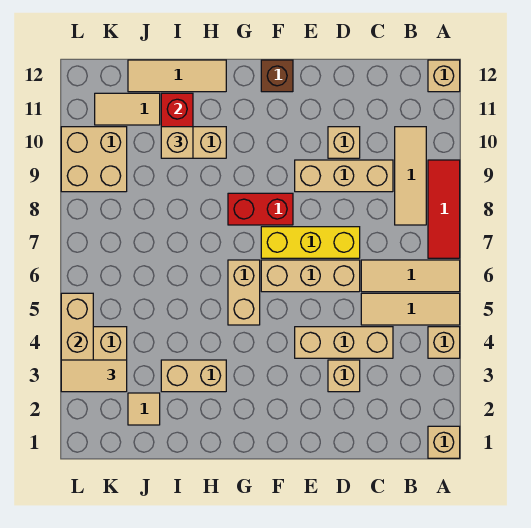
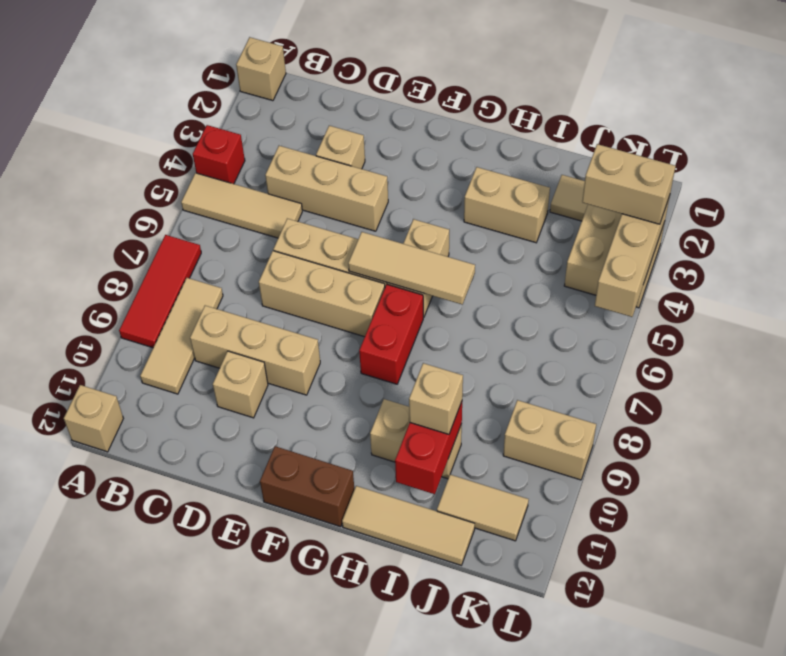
tan brick A4 level 1 -> red brick A4 level 1
tan tile A6:C6 level 1 -> tan tile F6:H6 level 2
yellow brick D7:F7 level 1 -> tan brick D7:F7 level 1
red brick F8:G8 level 1 -> red brick G7:G8 level 1
brown brick F12 level 1 -> brown brick F12:G12 level 1
tan tile K3:L3 level 3 -> tan brick K3:L3 level 3
tan brick K9:L10 level 1 -> tan brick K9:L9 level 1

